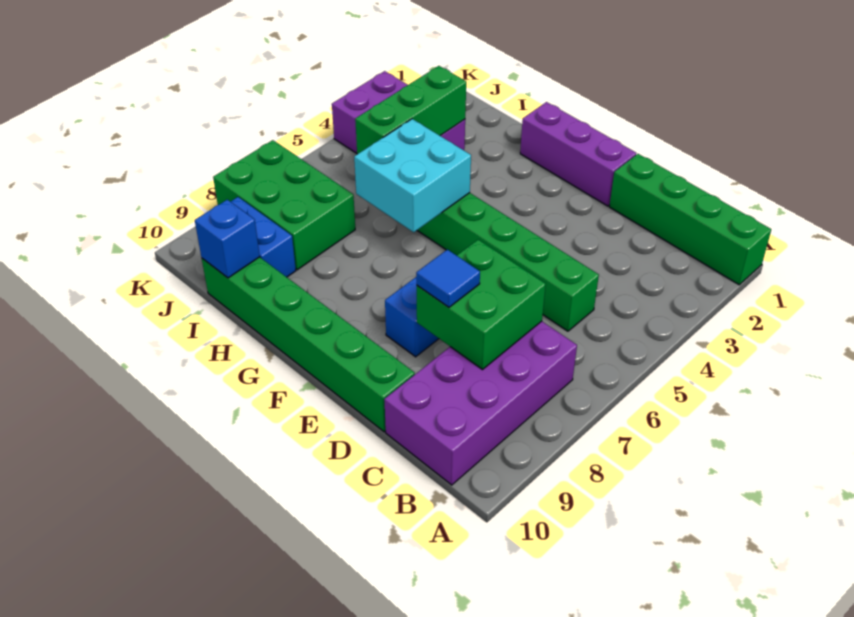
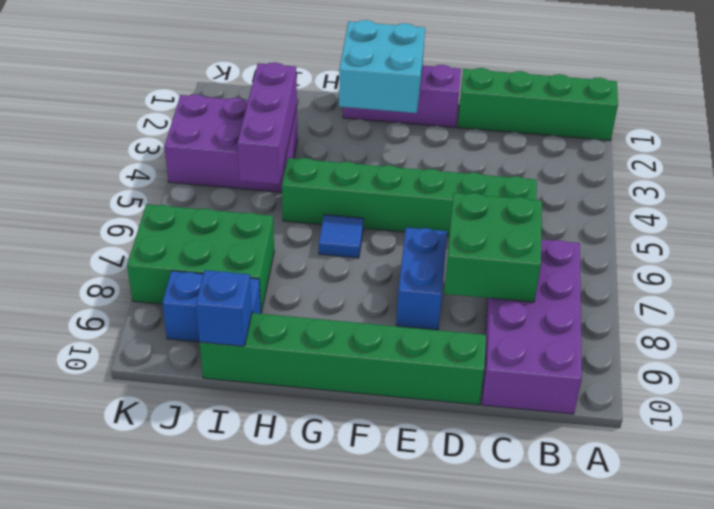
blue tile D8 level 3 -> blue tile G6 level 1
cyan brick G5:H6 level 2 -> cyan brick F1:G2 level 2
green brick I3:I5 level 2 -> purple brick I3:I5 level 2

